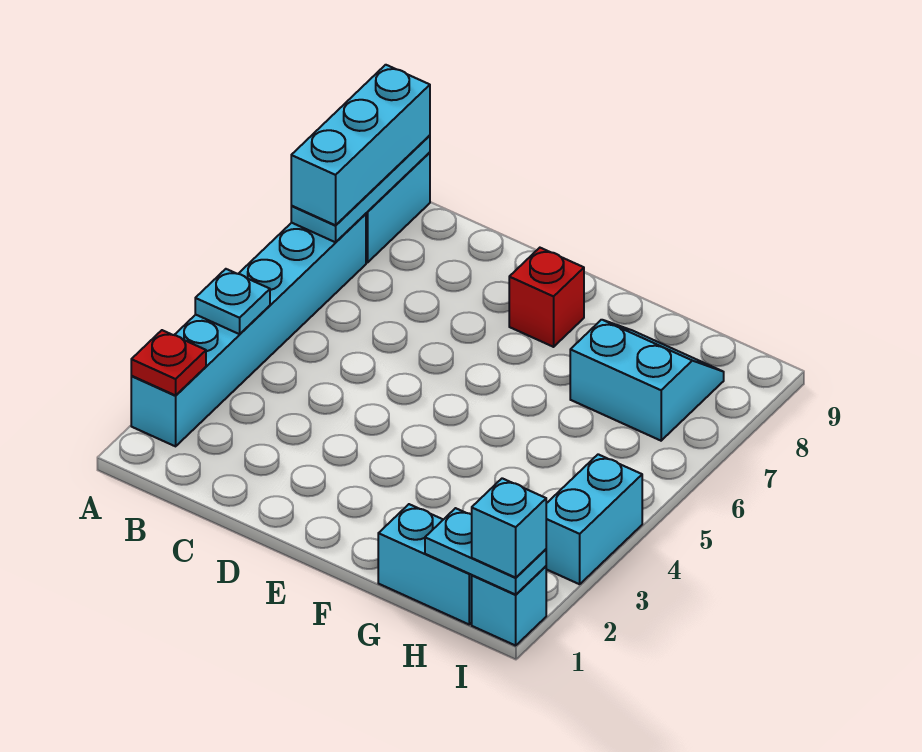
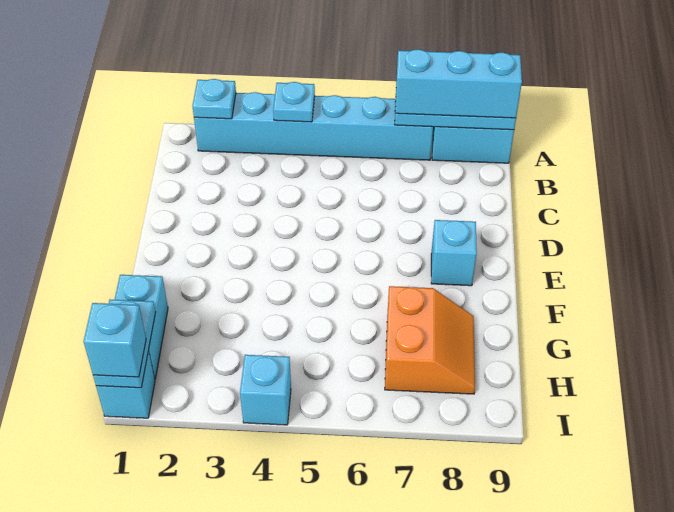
red plate A2 level 2 -> cyan plate A2 level 2
red brick E8 level 1 -> cyan brick E8 level 1
cyan slope G7:H8 level 1 top 7 -> orange slope G7:H8 level 1 top 7
cyan brick I3:I4 level 1 -> cyan brick I4 level 1

